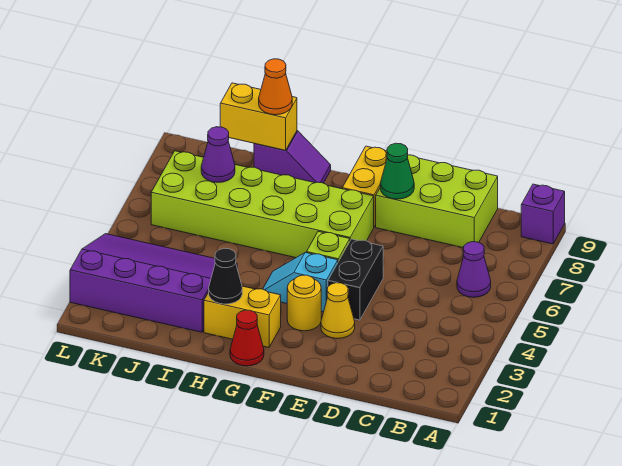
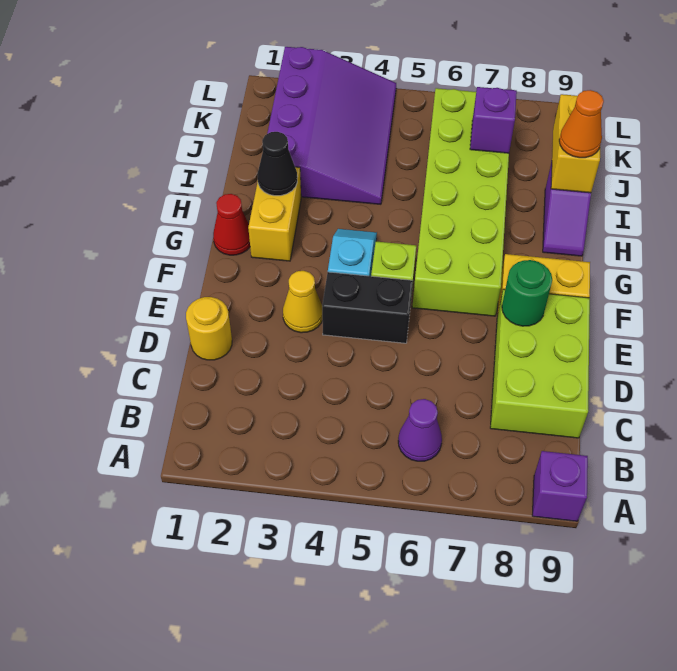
green cone E8 level 2 -> green round brick E8 level 2
yellow round brick F3 level 1 -> yellow round brick D1 level 1
purple cone J7 level 2 -> purple brick J7 level 2

